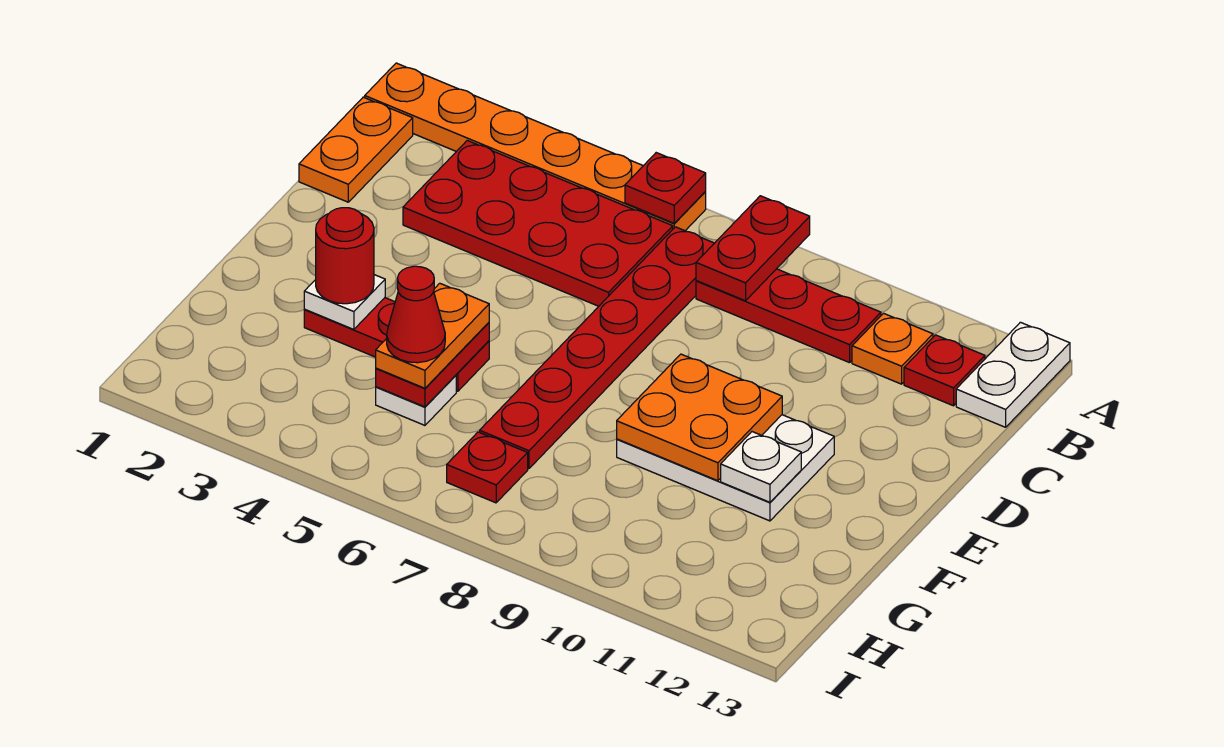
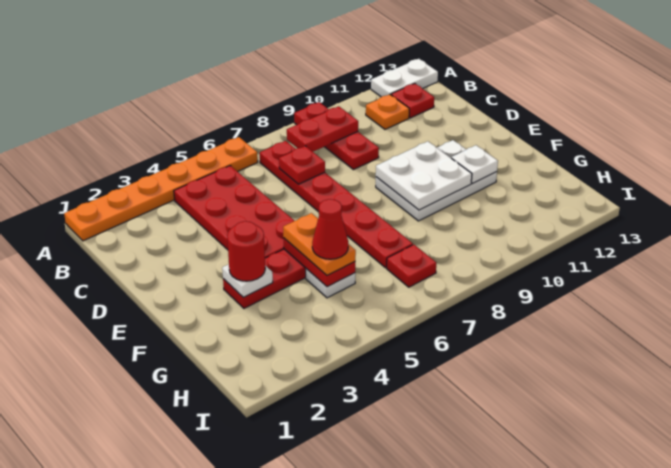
red plate A6 level 2 -> red plate C7 level 2
red plate A8:B8 level 2 -> red plate B8:B9 level 2
white plate A13:B13 level 1 -> white plate A12:A13 level 1
orange plate B1:C1 level 1 -> none
red plate B3:C6 level 1 -> red plate B4:E5 level 1
red plate B8:B10 level 1 -> red plate A9:C9 level 1
orange plate E9:F10 level 2 -> white plate E9:F10 level 2

